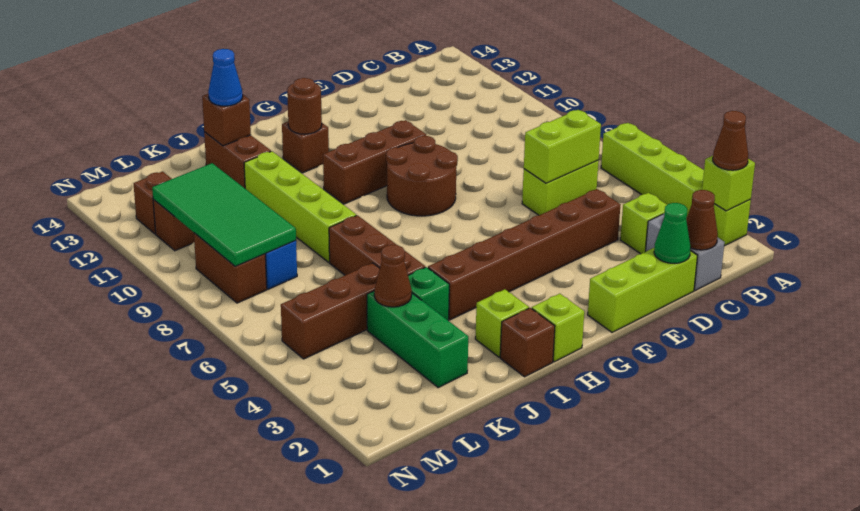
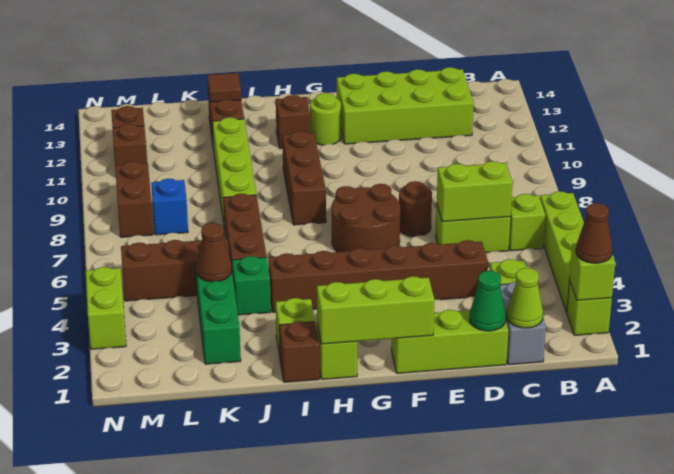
none -> lime brick B6 level 1
brown cone C1 level 2 -> lime cone C1 level 2
none -> lime brick C12:F13 level 1
none -> lime brick F1:H1 level 2
brown round brick F8:G9 level 1 -> brown round brick F6:G7 level 1
brown brick F10:H10 level 1 -> brown brick H8:H10 level 1
none -> lime round brick G12 level 1
brown round brick H12 level 2 -> brown round brick E7 level 1
brown brick J13 level 2 -> brown tile J13 level 2
blue cone J13 level 3 -> none
green tile L8:M11 level 2 -> none
none -> lime brick N3:N4 level 1

